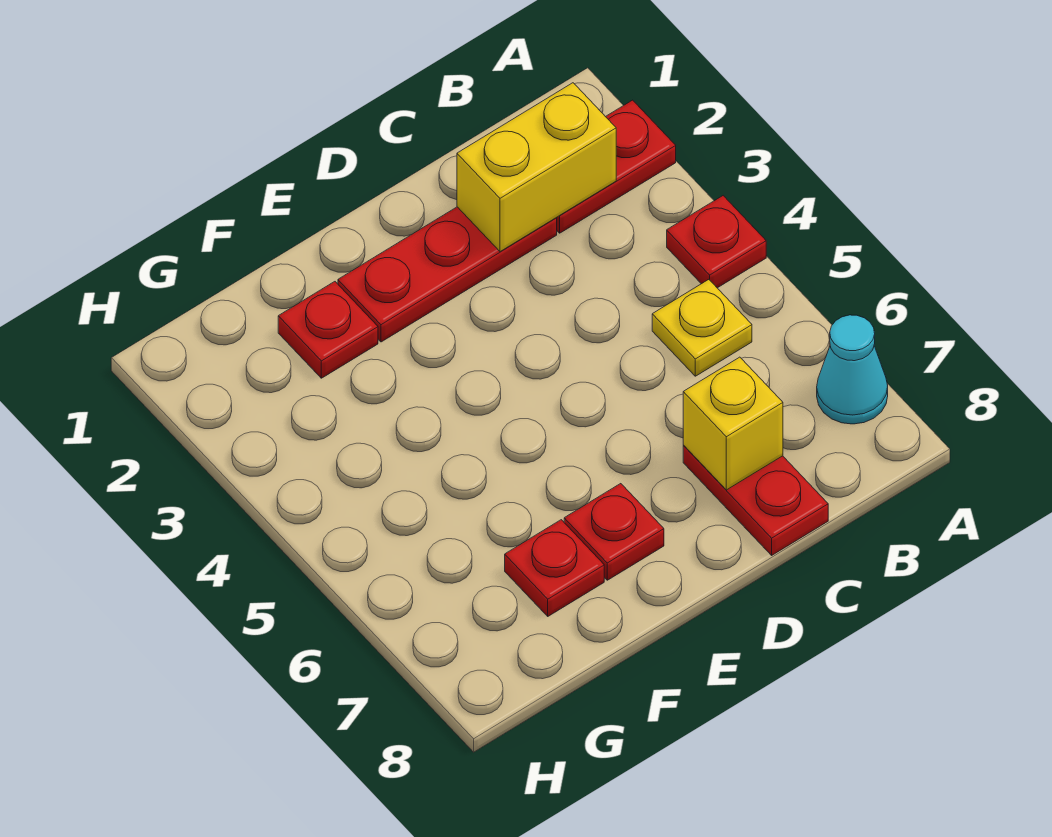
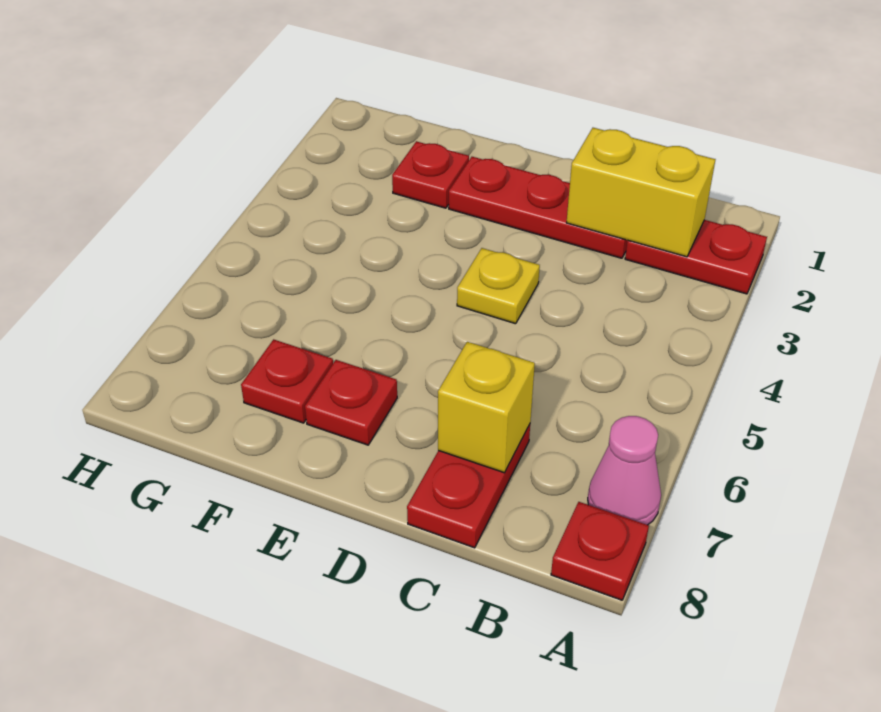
red plate A4 level 1 -> red plate A8 level 1
cyan cone A7 level 1 -> pink cone A7 level 1
yellow plate B5 level 1 -> yellow plate D4 level 1

